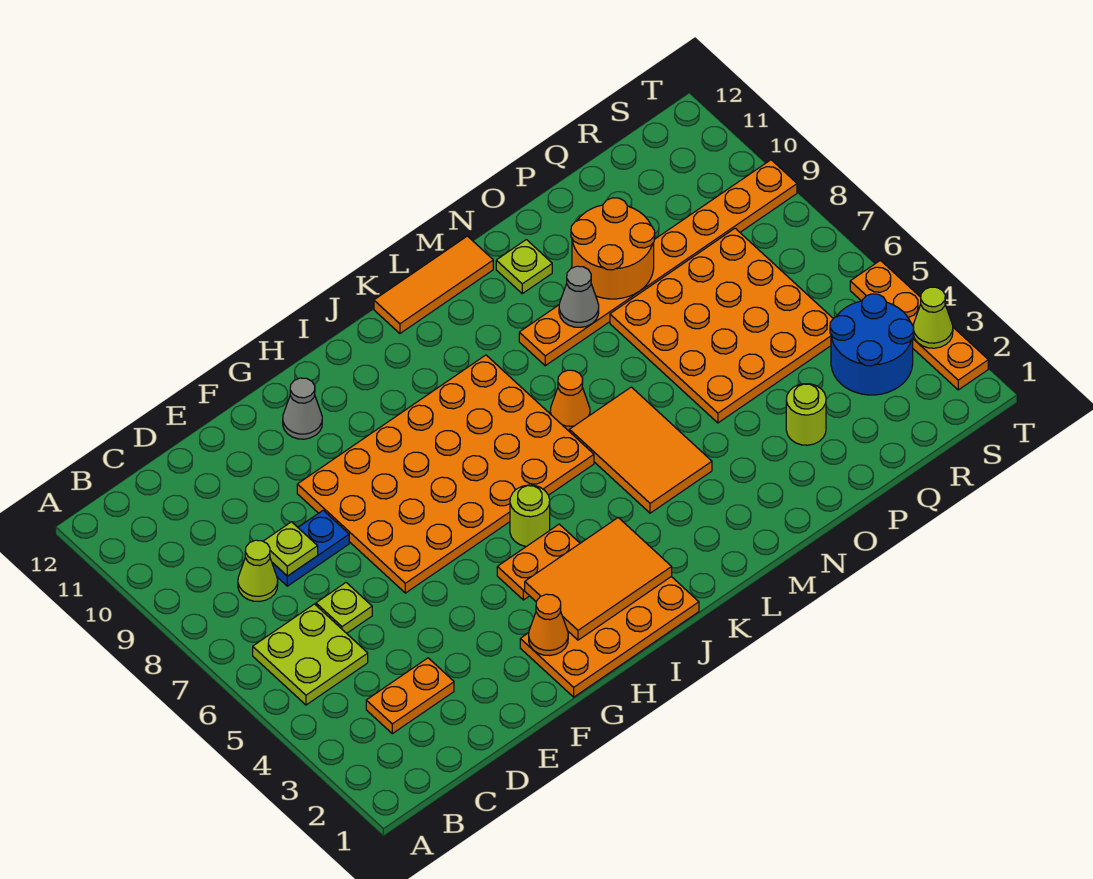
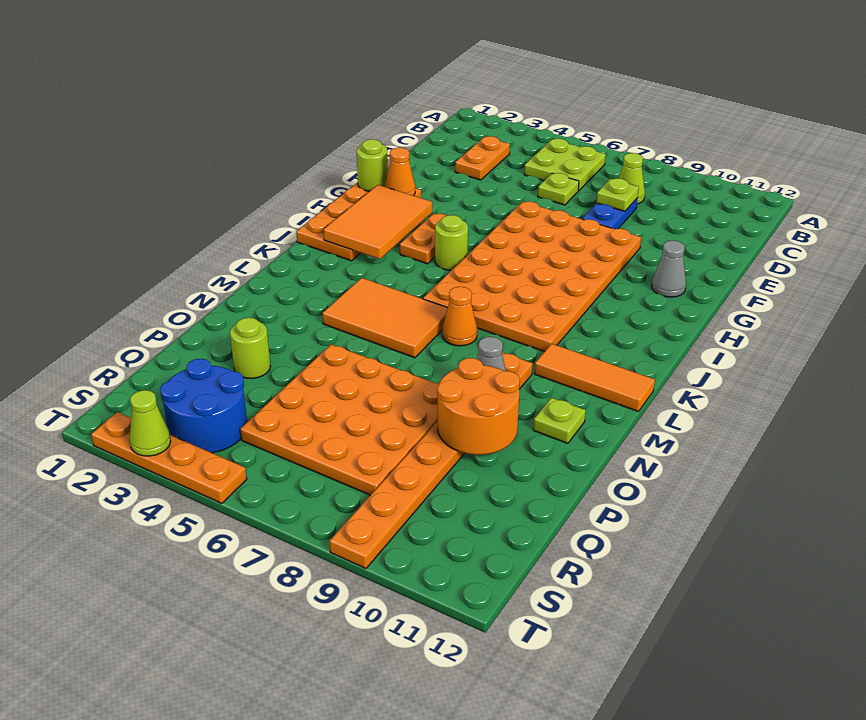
none -> lime round brick G1 level 2
orange tile K12:M12 level 1 -> orange tile L10:L12 level 1

